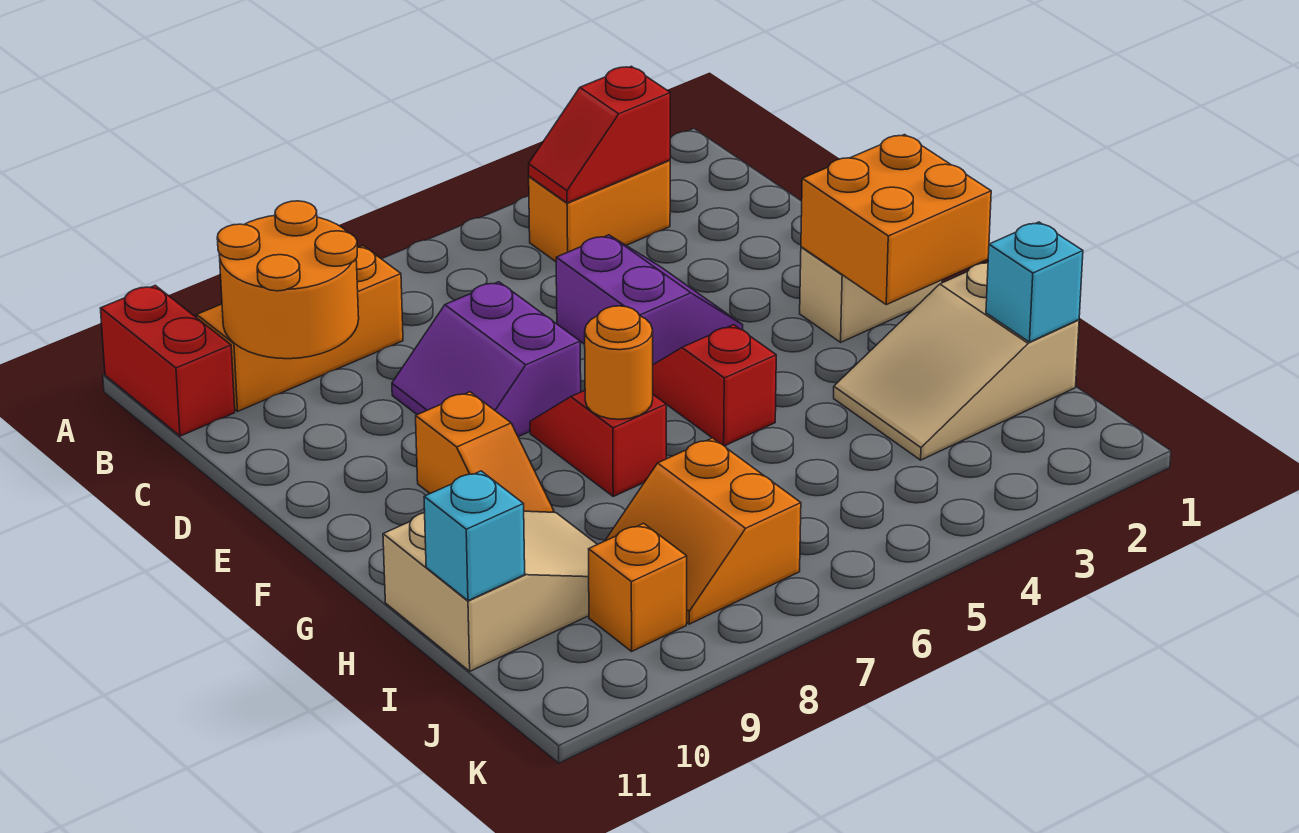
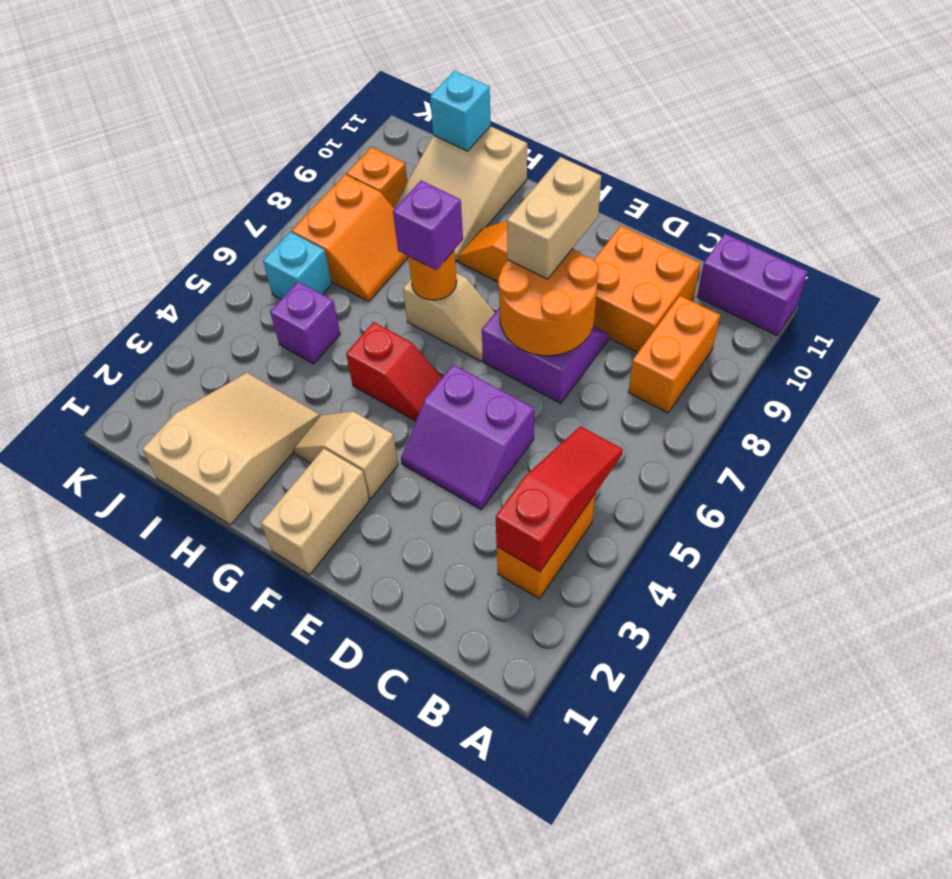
red brick A11:B11 level 1 -> purple brick A11:B11 level 1
red slope B3:B4 level 2 top 3 -> red slope B3:B5 level 2 top 3
orange brick B8:B10 level 1 -> orange brick B8:B9 level 1
orange round brick B9:C10 level 2 -> orange round brick D7:E8 level 2
none -> tan brick E8:E9 level 3
orange brick F1:G2 level 2 -> orange brick C9:D10 level 1
none -> tan slope F3:G3 level 1 top F
red slope F7:G7 level 1 top G -> tan slope F7:G7 level 1 top G
none -> purple brick G7 level 3
cyan brick I1 level 2 -> cyan brick J6 level 1
none -> purple brick I5 level 1
orange slope I7:J8 level 1 top 7 -> orange slope I7:J8 level 1 top J

